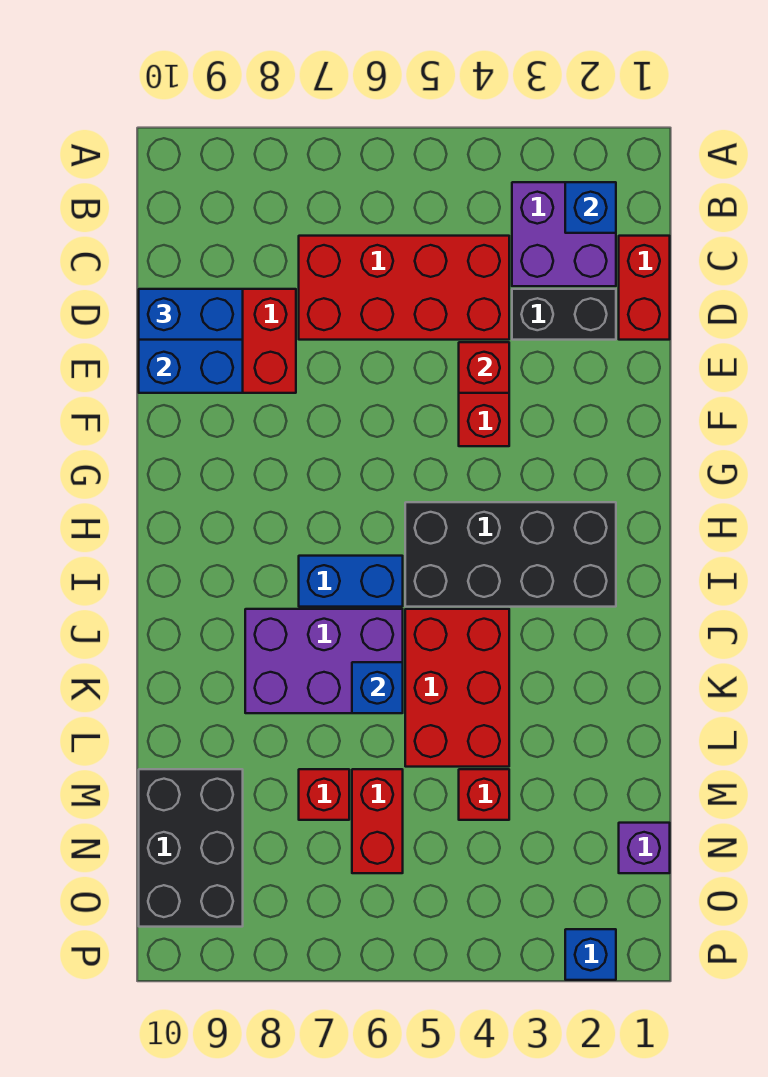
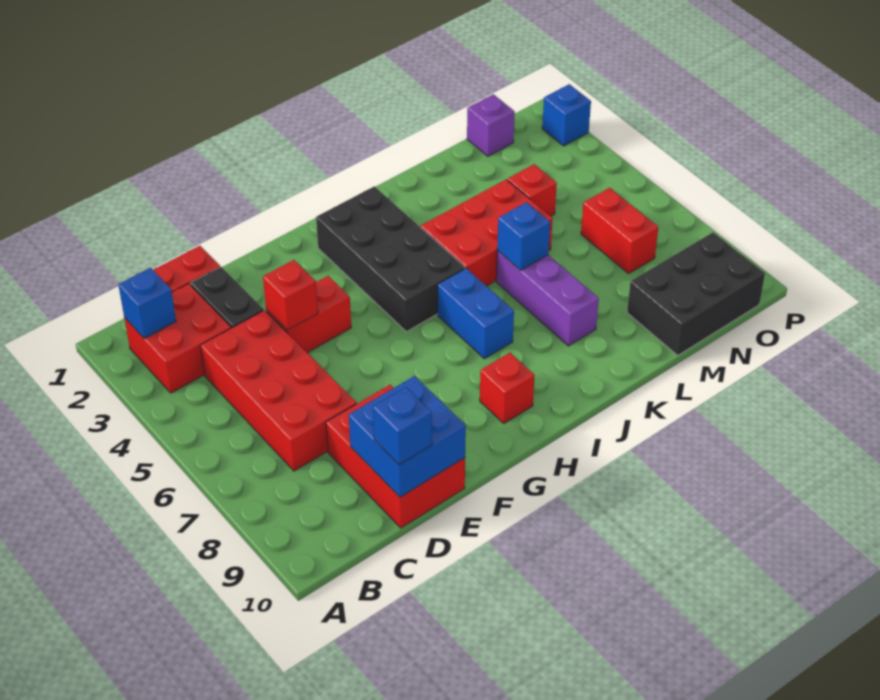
purple brick B2:C3 level 1 -> red brick B2:C3 level 1
blue brick D9:D10 level 3 -> blue brick D10 level 3
purple brick J6:K8 level 1 -> purple brick K6:K8 level 1
red brick M6:N6 level 1 -> red brick N6:N7 level 1
red brick M7 level 1 -> red brick H9 level 1

